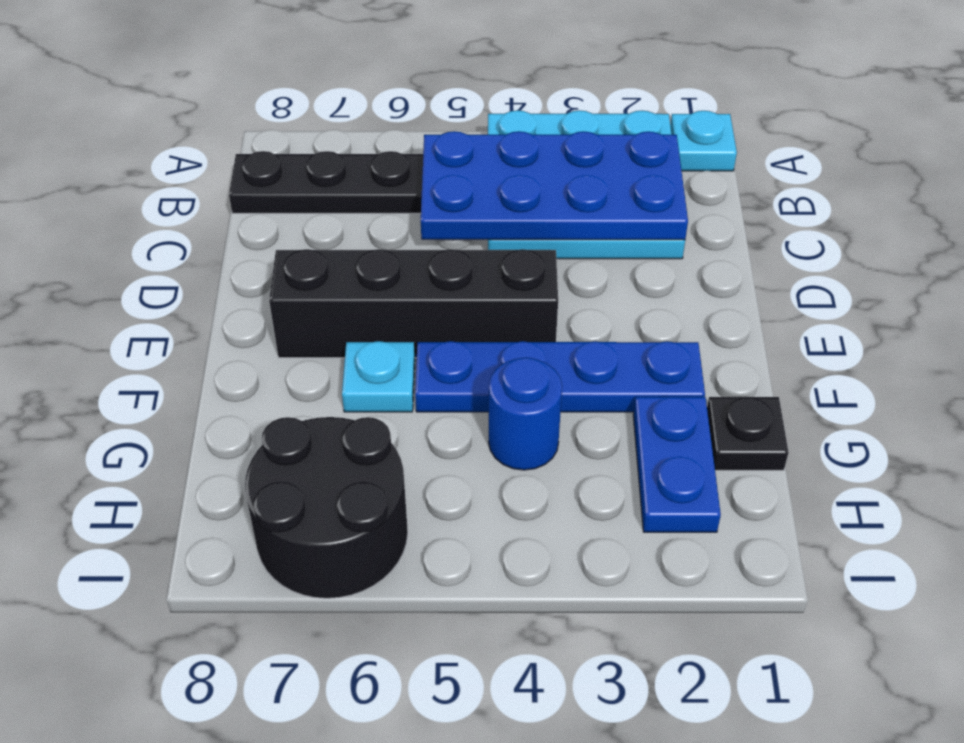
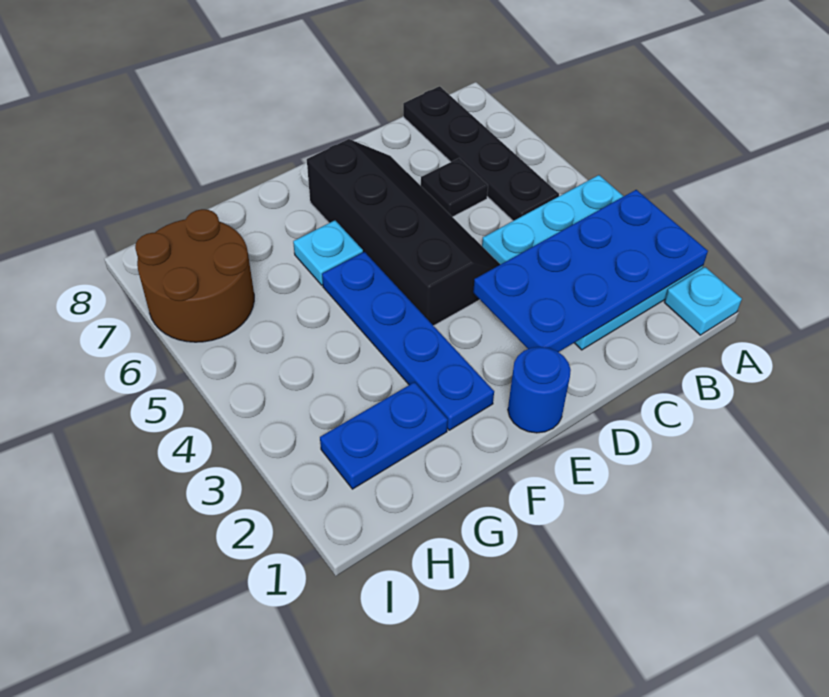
blue plate B2:C5 level 2 -> blue plate A2:D3 level 2
black plate G1 level 1 -> black plate C6 level 1
blue round brick G4 level 1 -> blue round brick E1 level 1
black round brick H6:I7 level 1 -> brown round brick H6:I7 level 1

